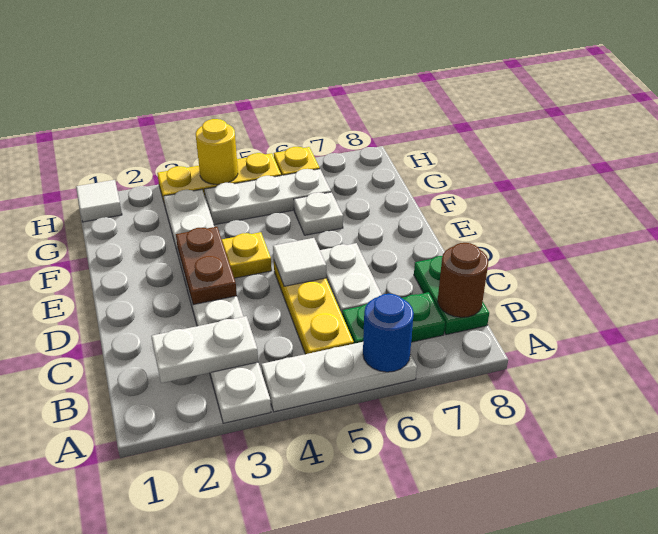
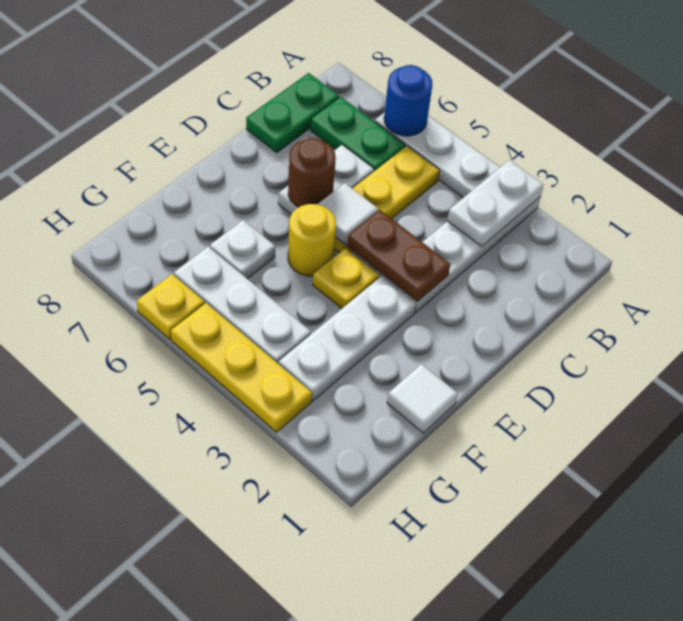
white plate B2:B3 level 2 -> white plate A3:B3 level 2
brown round brick B8 level 2 -> brown round brick D6 level 2
brown plate D3:E3 level 2 -> brown plate D3:D4 level 2
white tile H1 level 1 -> white tile F1 level 1
yellow round brick H4 level 2 -> yellow round brick E5 level 1

